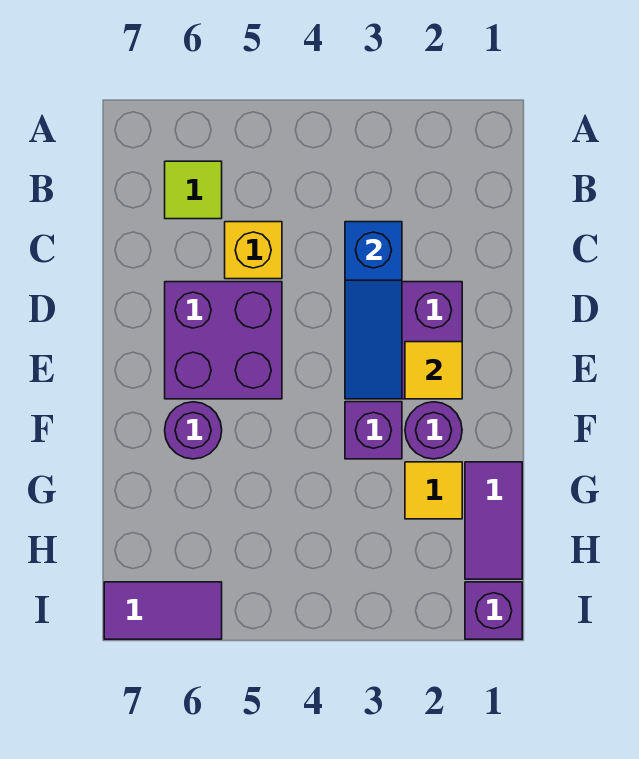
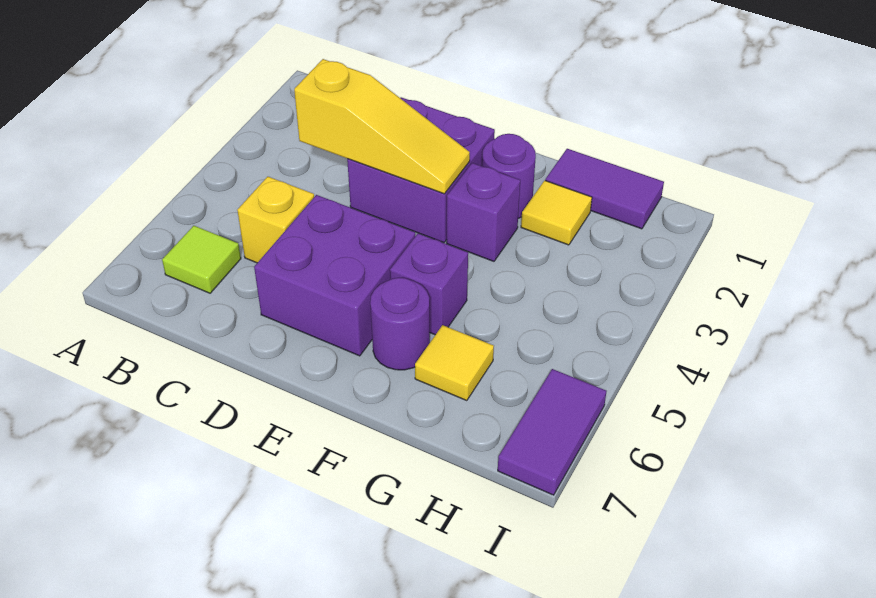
blue slope C3:E3 level 2 top C -> yellow slope C3:E3 level 2 top C
yellow tile E2 level 2 -> yellow tile G6 level 1
purple brick I1 level 1 -> purple brick F5 level 1

